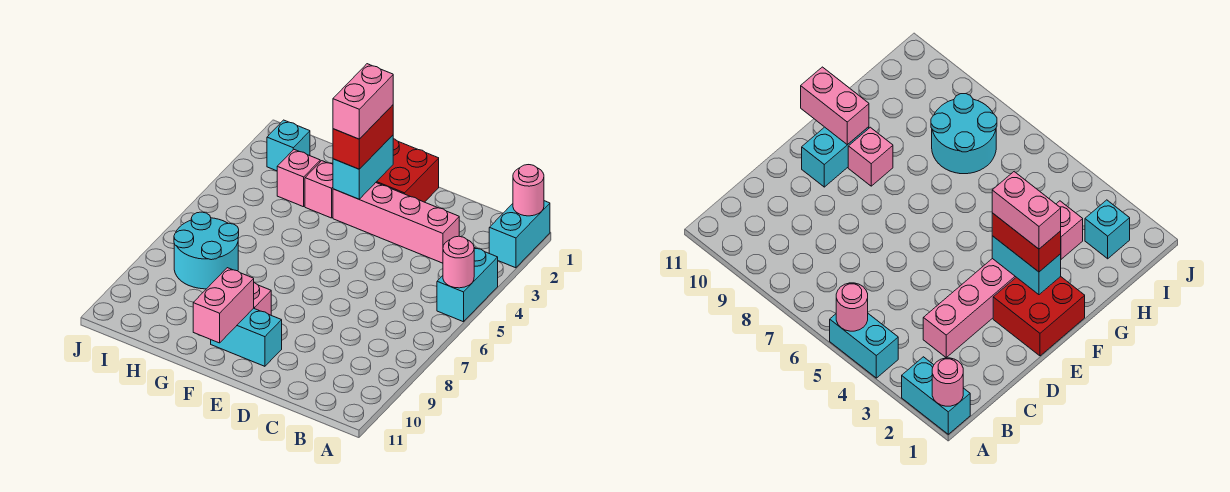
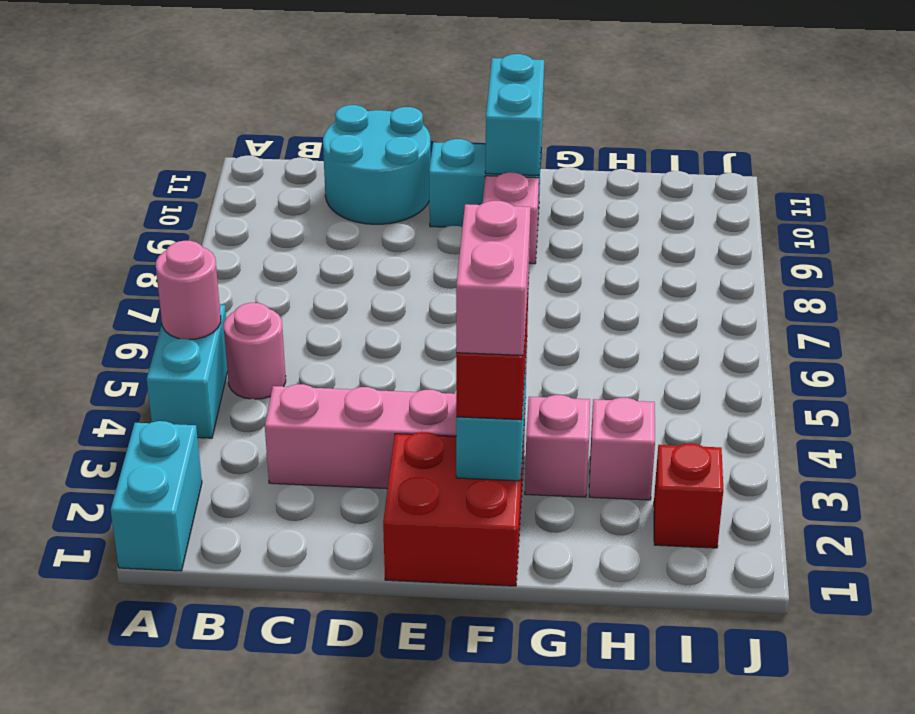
pink round brick A1 level 2 -> pink round brick B5 level 1
pink brick F10:F11 level 2 -> cyan brick F10:F11 level 2
cyan round brick H7:I8 level 1 -> cyan round brick C10:D11 level 1
cyan brick I2 level 1 -> red brick I2 level 1

